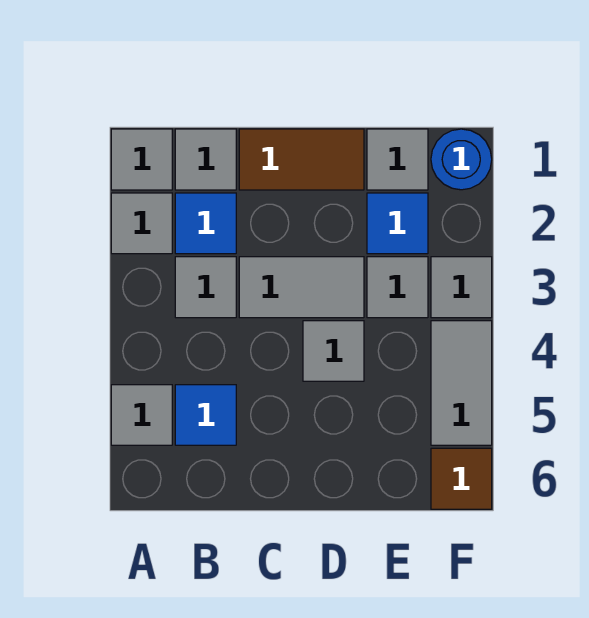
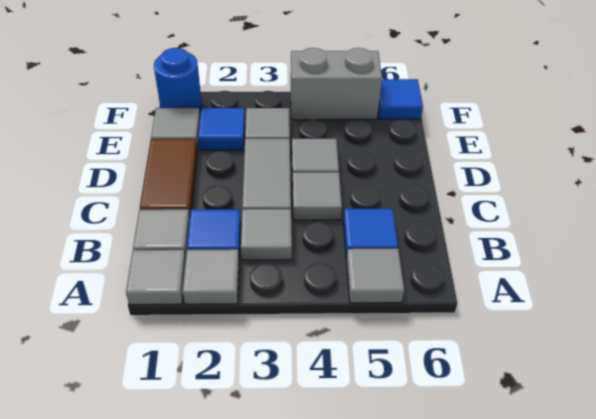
grey tile F3 level 1 -> grey tile C4 level 1
grey tile F4:F5 level 1 -> grey brick F4:F5 level 1
brown tile F6 level 1 -> blue tile F6 level 1

